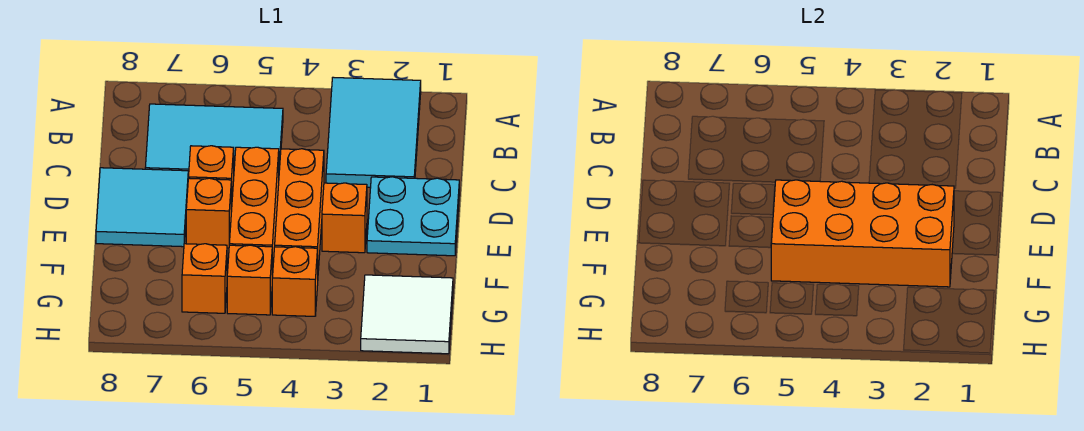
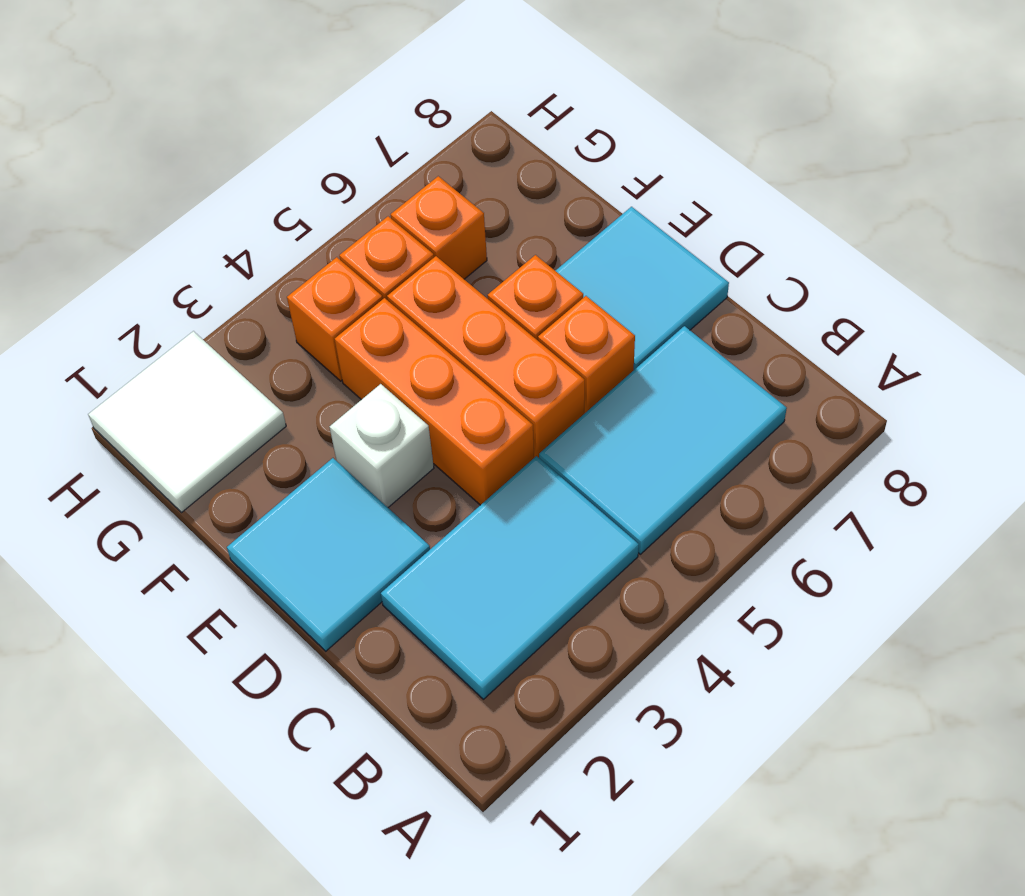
cyan tile A2:C3 level 1 -> cyan tile B2:C4 level 1
cyan plate D1:E2 level 1 -> cyan tile D1:E2 level 1
orange brick E2:F5 level 2 -> none
orange brick E3 level 1 -> white brick E3 level 1

